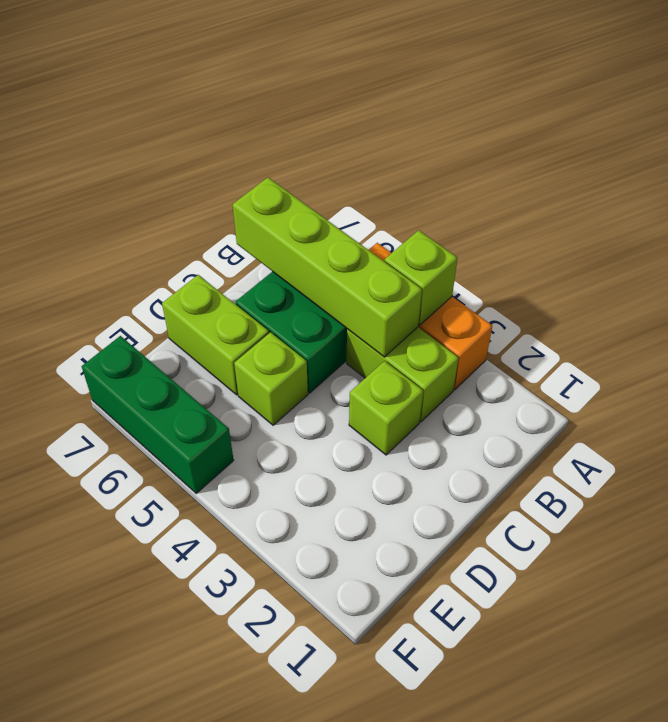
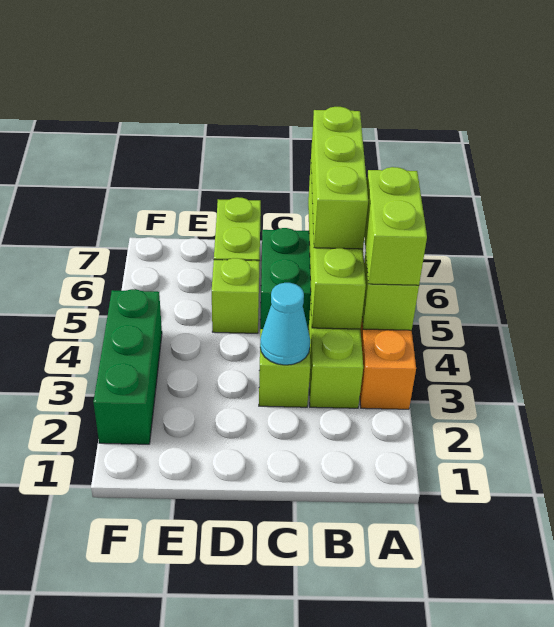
none -> lime brick A4:A5 level 3
none -> lime brick B5:B7 level 3
none -> cyan cone C3 level 2
green brick F5:F7 level 1 -> green brick F2:F4 level 1

